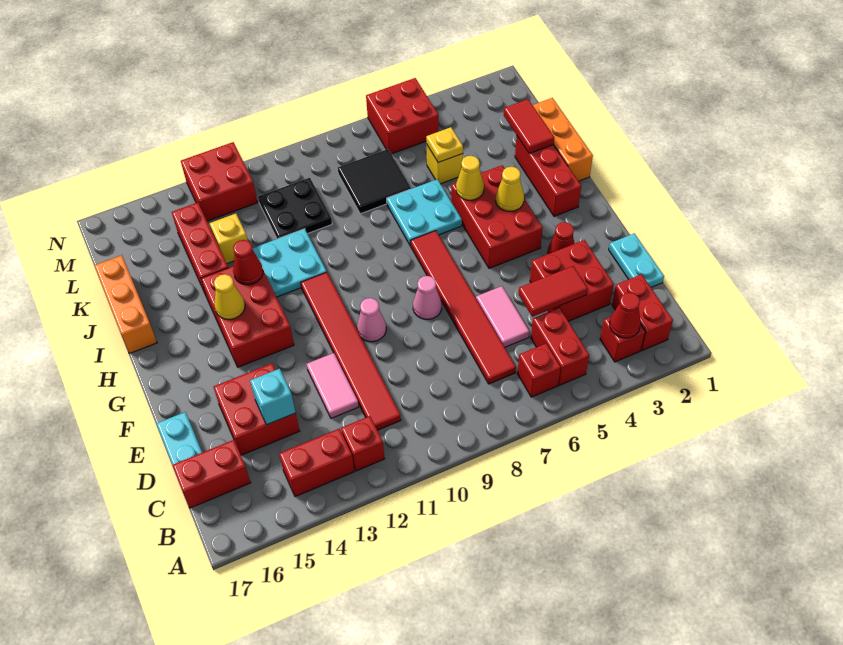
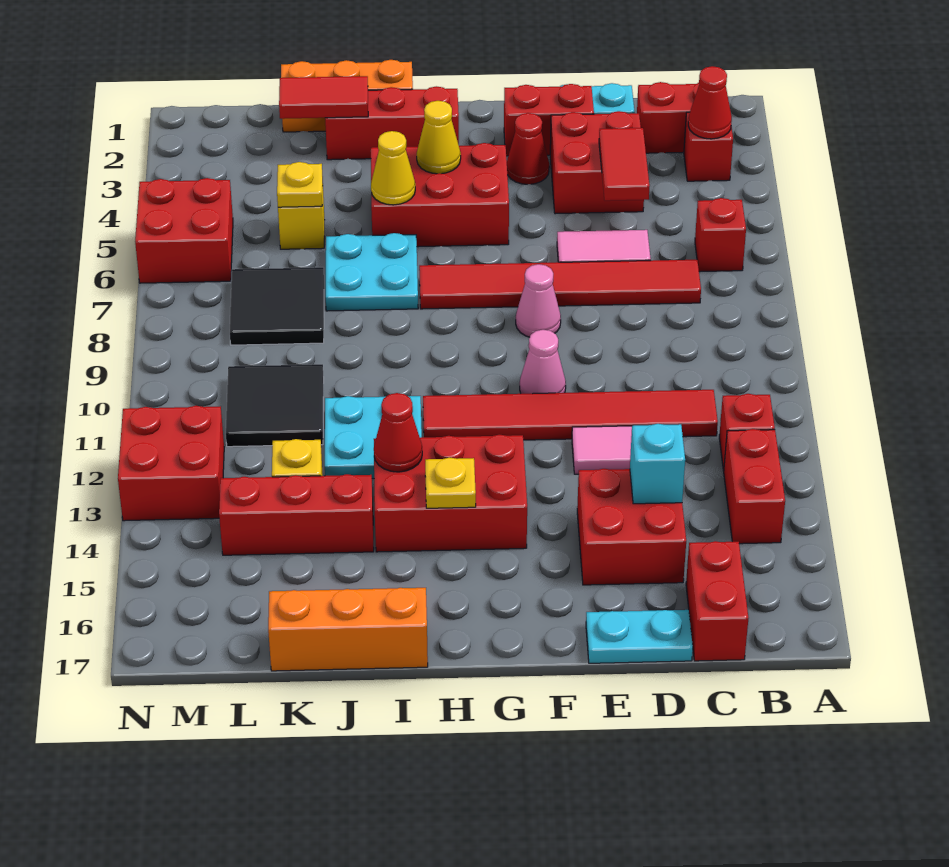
red brick B5:C5 level 1 -> red brick E2:F2 level 1
yellow cone H14 level 2 -> yellow plate H14 level 2
black plate K10:L11 level 1 -> black tile K10:L11 level 1

